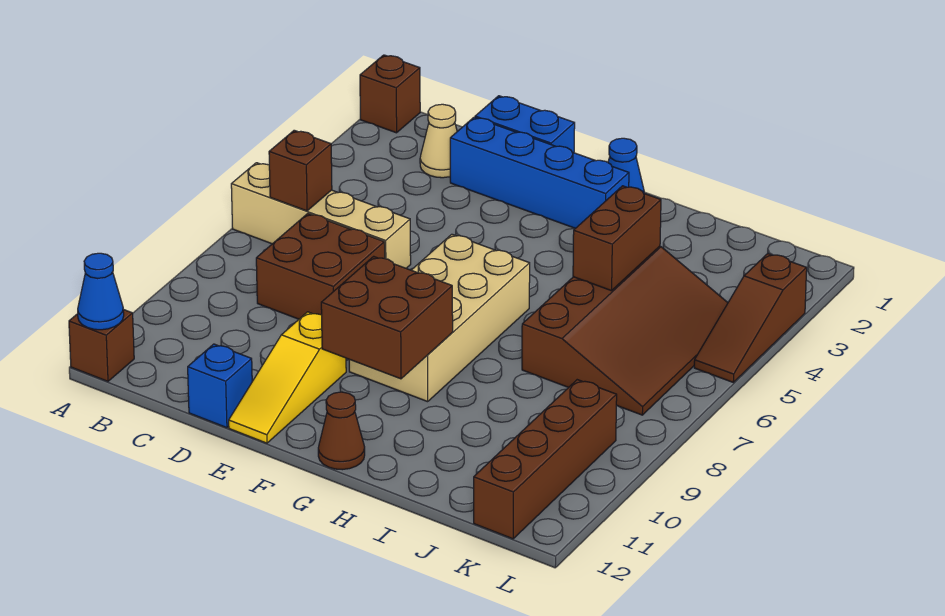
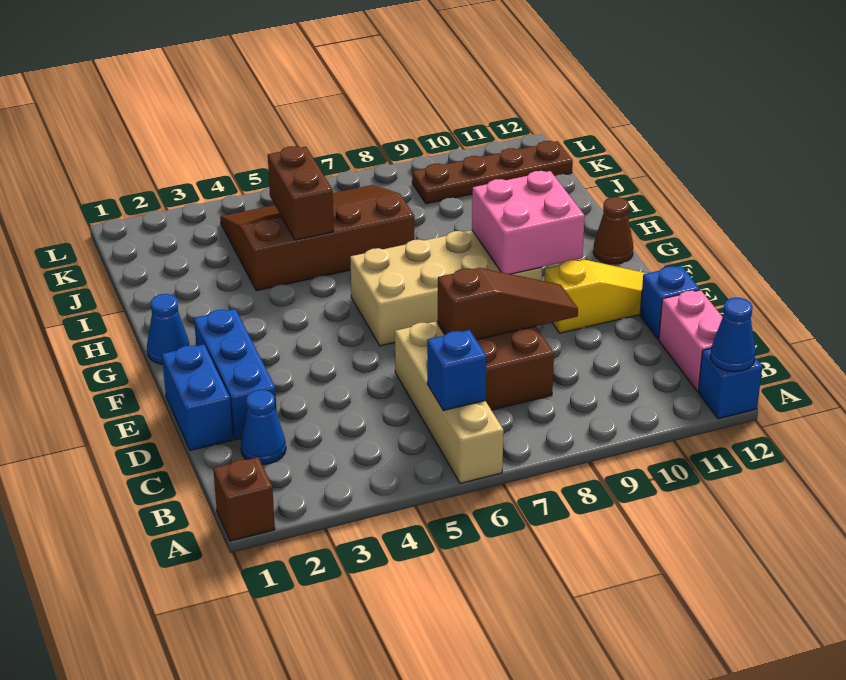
brown brick A12 level 1 -> blue brick A12 level 1
brown brick B6 level 2 -> blue brick B6 level 2
none -> pink brick B12:C12 level 1
tan cone C2 level 1 -> blue cone C2 level 1
blue brick D2:G2 level 1 -> blue brick D2:F2 level 1
brown brick F9:G10 level 2 -> pink brick F9:G10 level 2
brown brick I4:I5 level 2 -> brown brick I5:J5 level 2
brown brick K9:K12 level 1 -> brown plate K9:K12 level 1
brown slope L3:L5 level 1 top 3 -> brown slope D7:D9 level 2 top 7

